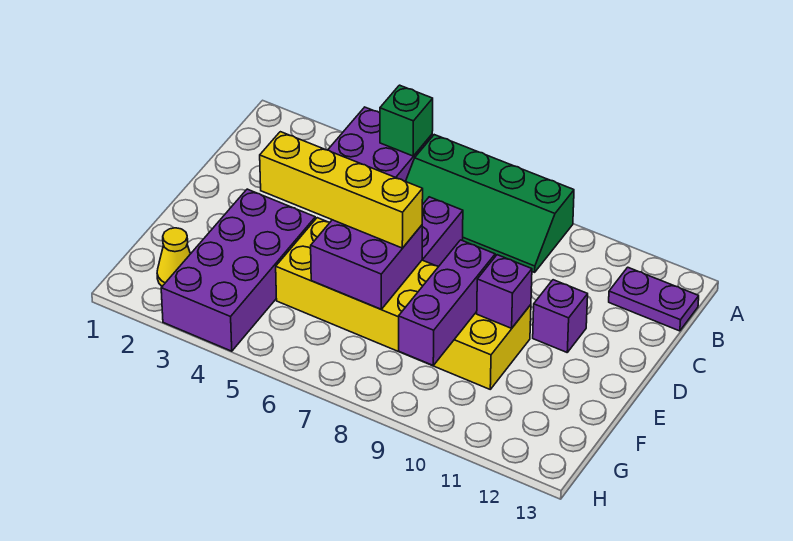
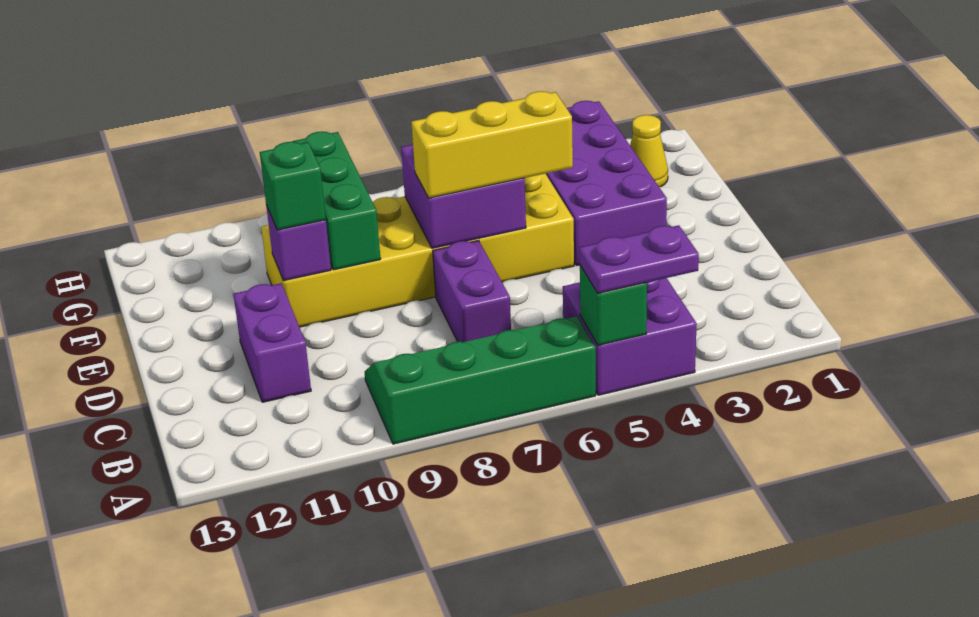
purple plate B12:B13 level 1 -> purple plate A4:A5 level 3
purple brick D11 level 1 -> purple brick C11:D11 level 1
yellow brick E4:E7 level 3 -> yellow brick E5:E7 level 3
purple brick E9:G9 level 2 -> green brick E9:G9 level 2
none -> green brick E10 level 3

